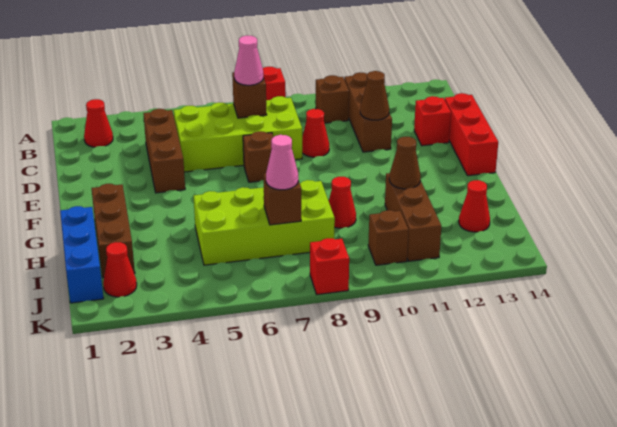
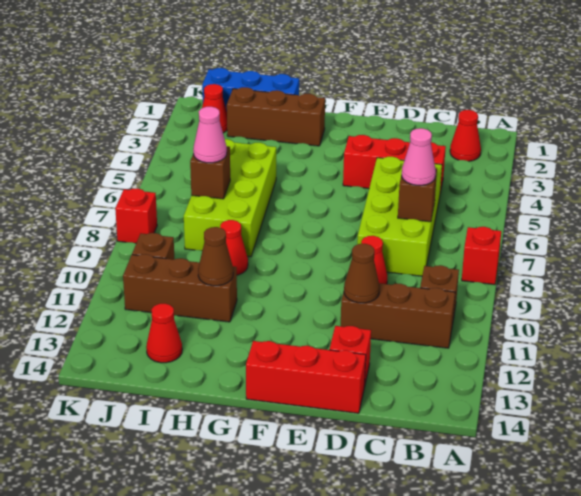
brown brick C4:E4 level 1 -> red brick C4:E4 level 1
brown brick E7 level 1 -> none

